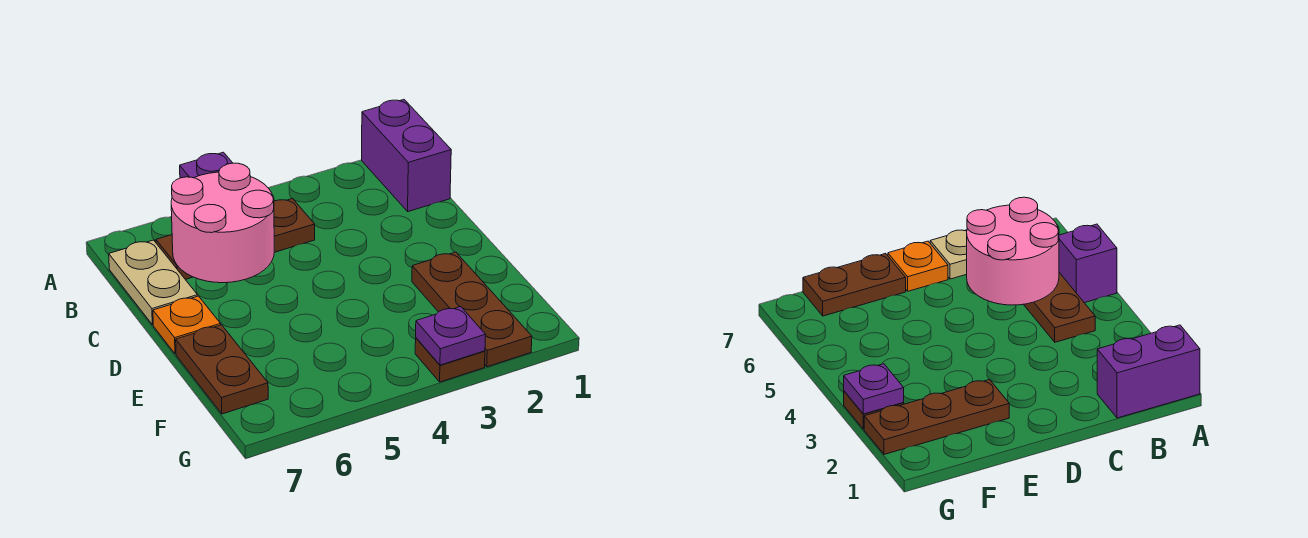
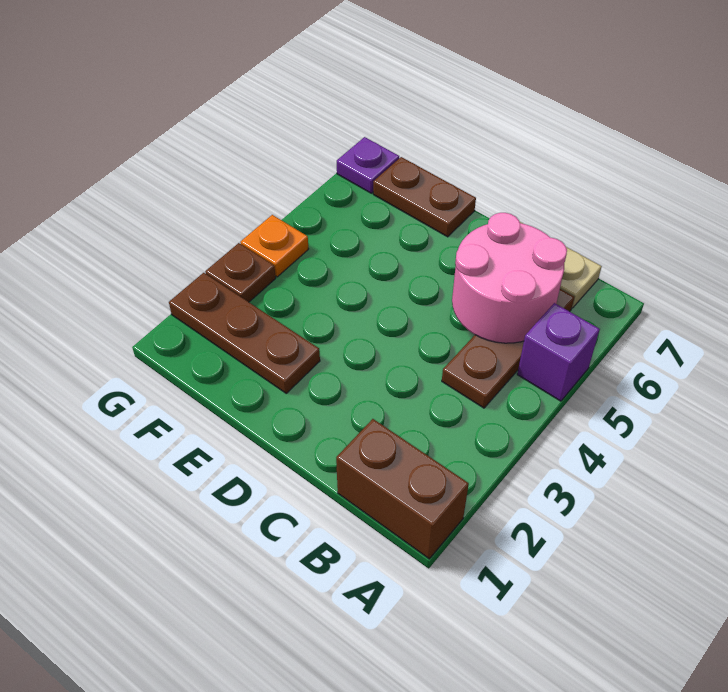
purple brick A1:B1 level 1 -> brown brick A1:B1 level 1
orange plate D7 level 1 -> orange plate G4 level 1
purple plate G3 level 2 -> purple plate G7 level 1

